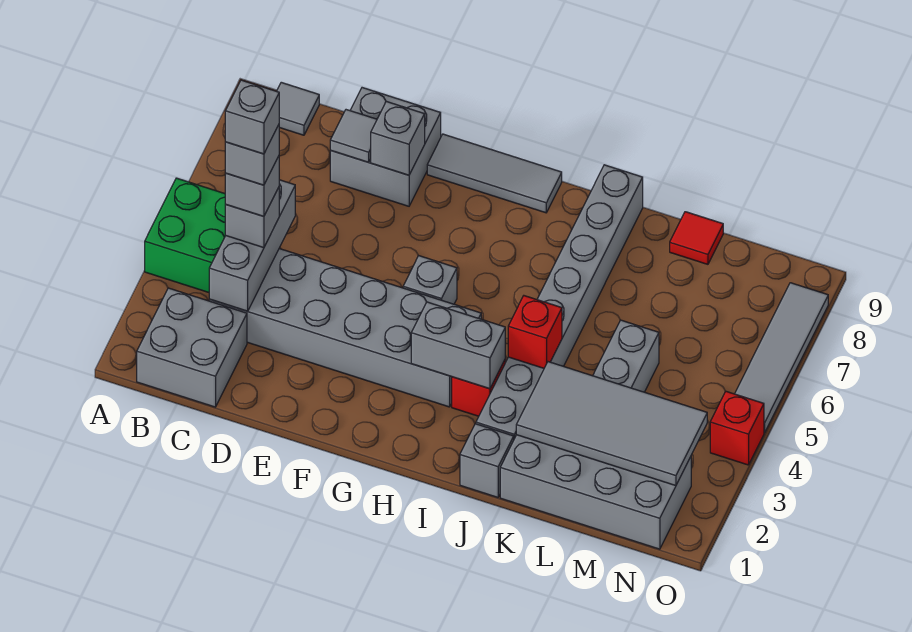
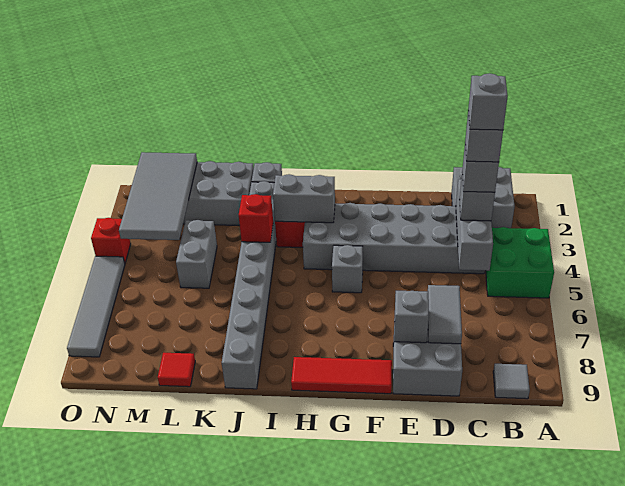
grey tile D8 level 2 -> grey tile D7:D8 level 2
grey tile F9:H9 level 1 -> red tile F9:H9 level 1
grey tile K2:N3 level 2 -> grey tile M1:N4 level 2

